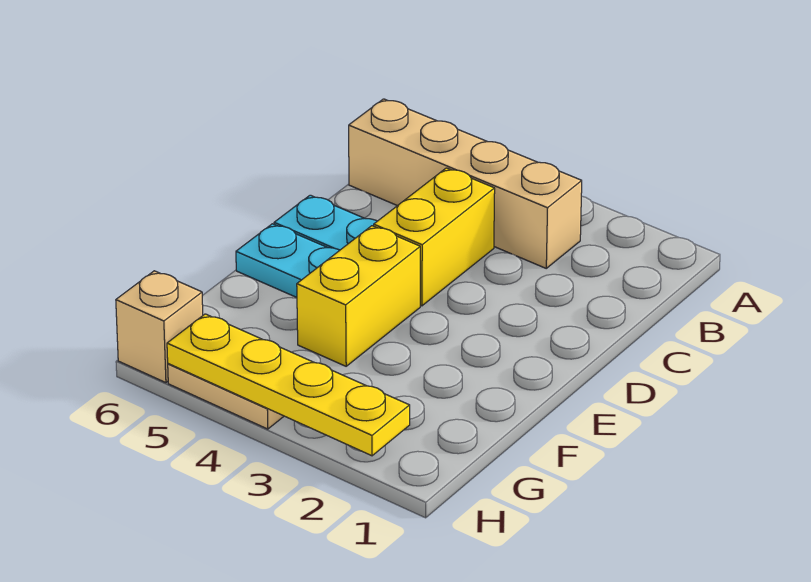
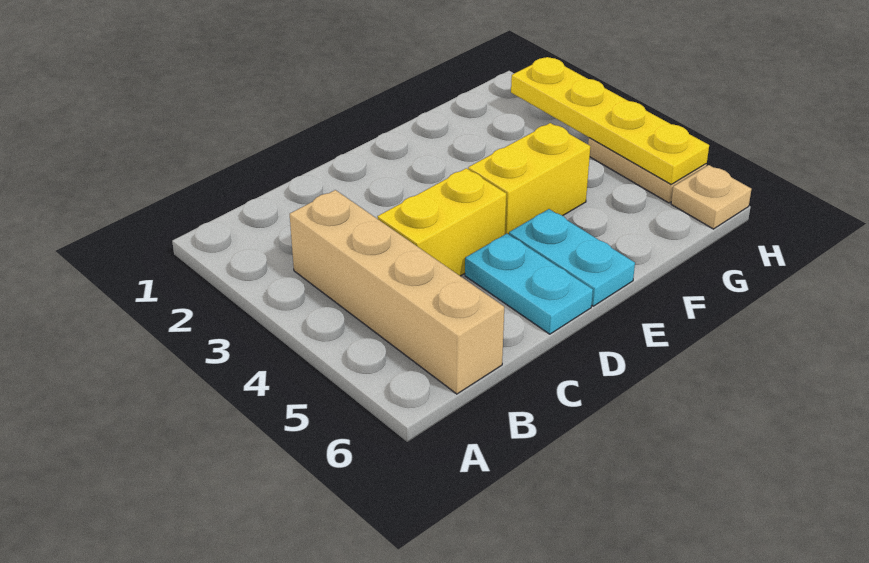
tan brick H6 level 1 -> tan plate H6 level 1

